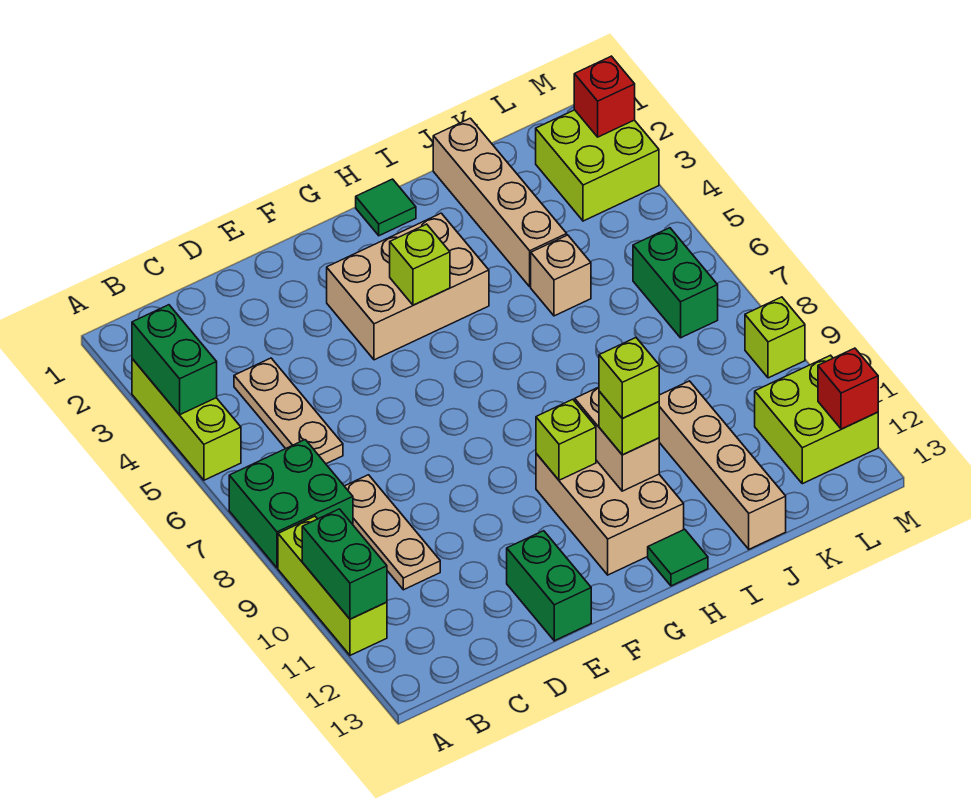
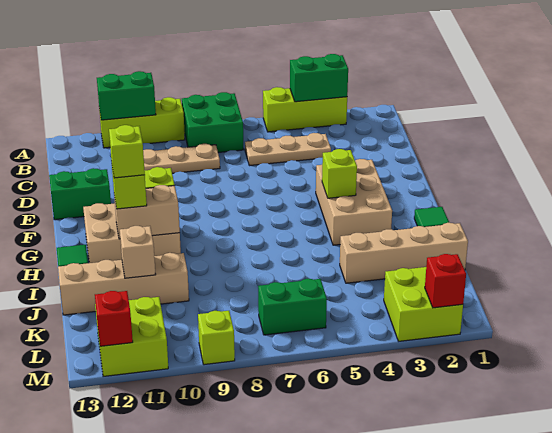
tan brick J5 level 1 -> tan brick J11 level 2

